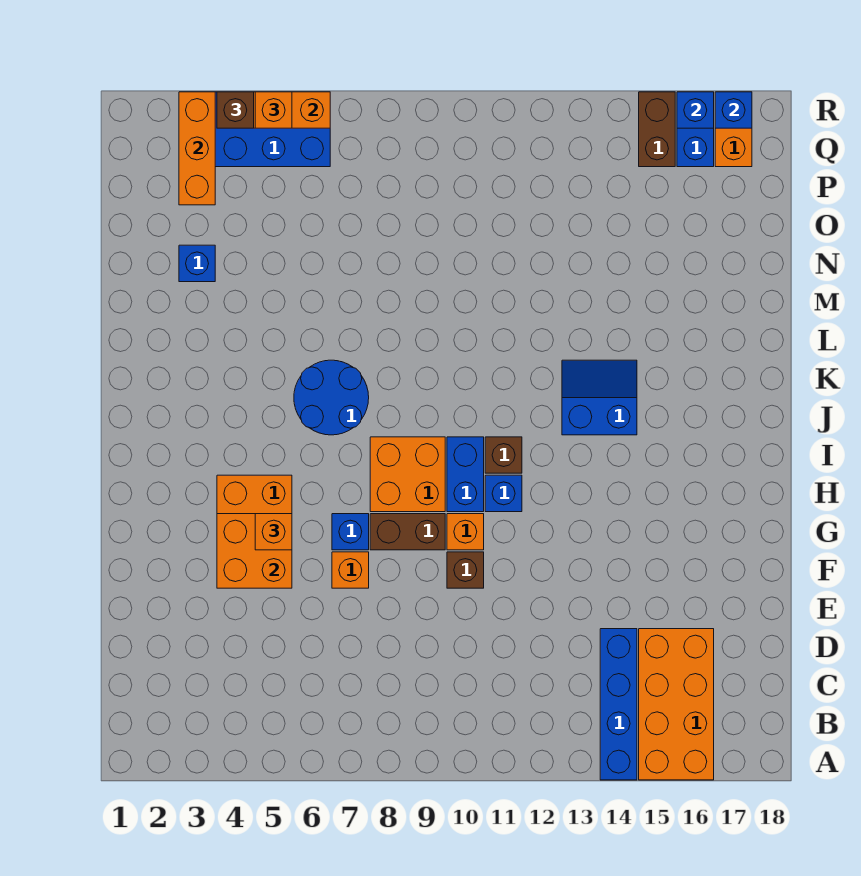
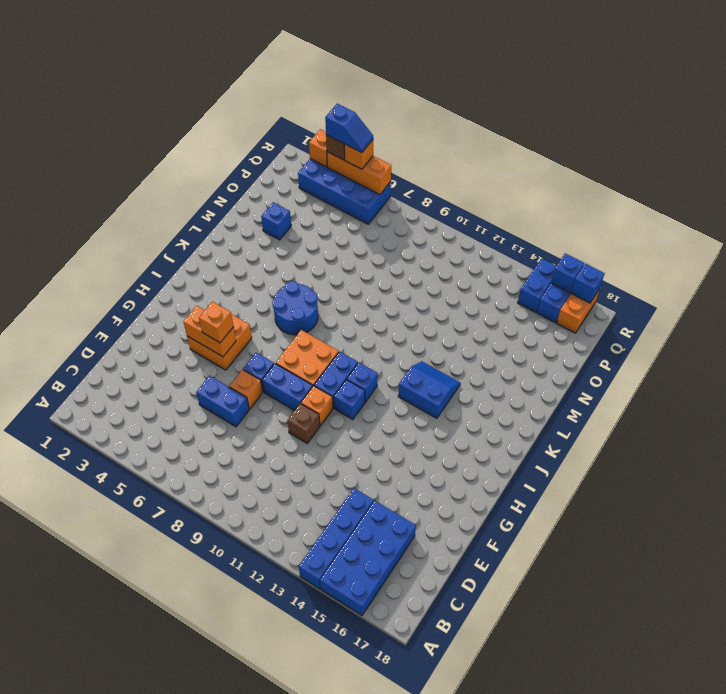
orange brick A15:D16 level 1 -> blue brick A15:D16 level 1
none -> blue brick E6:E7 level 1
orange brick F4:G5 level 2 -> orange brick G4:G5 level 2
brown brick G8:G9 level 1 -> blue brick G8:G9 level 1
brown brick I11 level 1 -> blue brick I11 level 1
orange brick P3:R3 level 2 -> orange brick R3 level 2
brown brick Q15:R15 level 1 -> blue brick Q15:R15 level 1
none -> blue slope R4:R5 level 4 top 4

